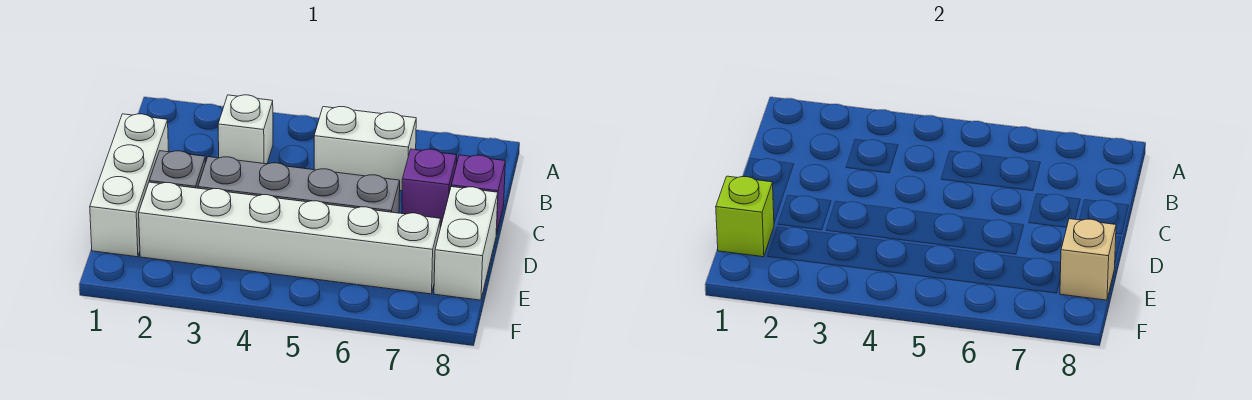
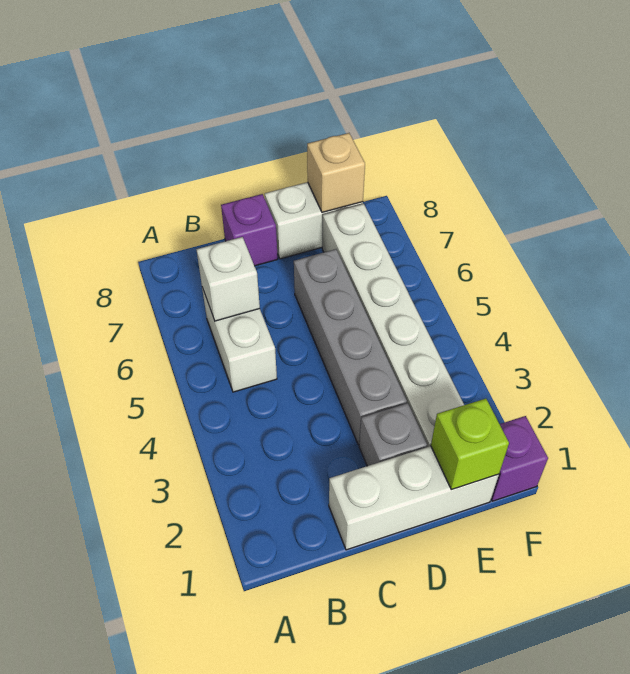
white brick B3 level 1 -> white brick B6 level 2
purple brick C7 level 1 -> purple brick F1 level 1

